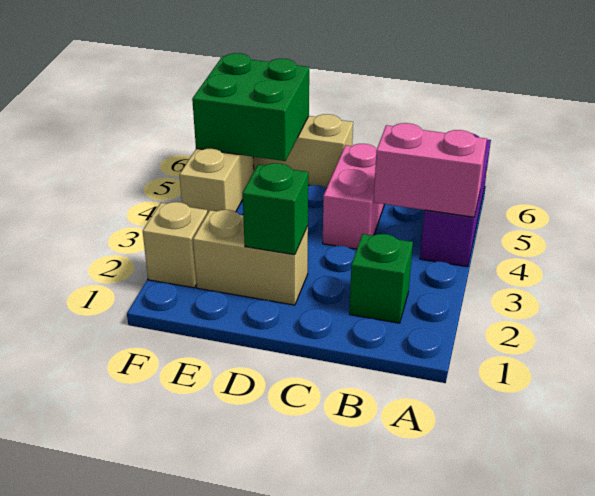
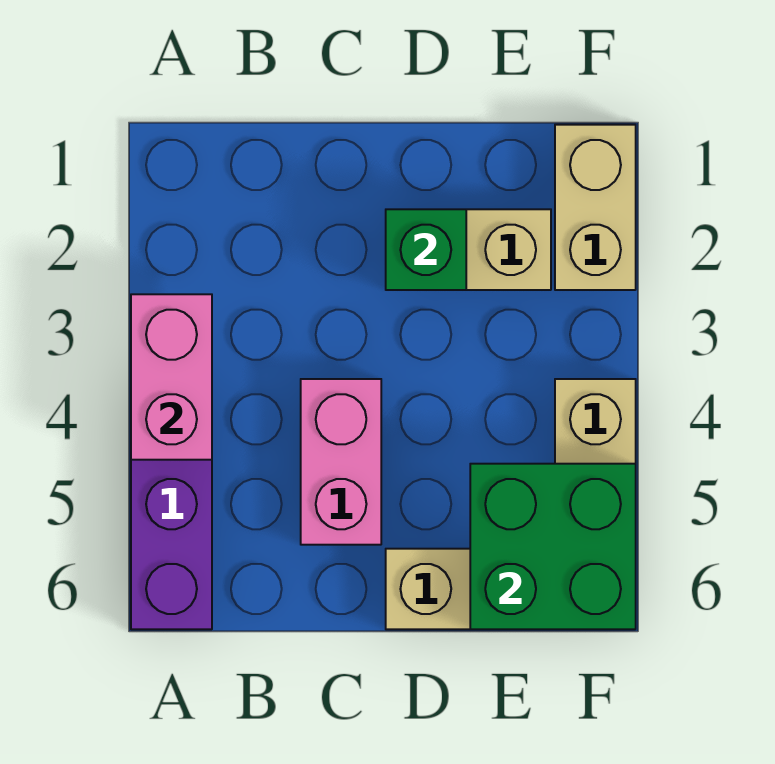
pink brick A4:B4 level 2 -> pink brick A3:A4 level 2
green brick B2 level 1 -> none
tan brick F2 level 1 -> tan brick F1:F2 level 1

